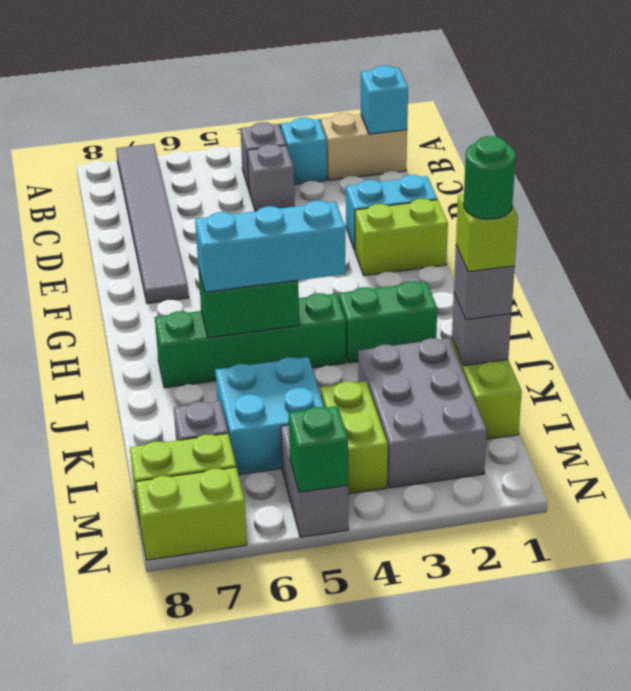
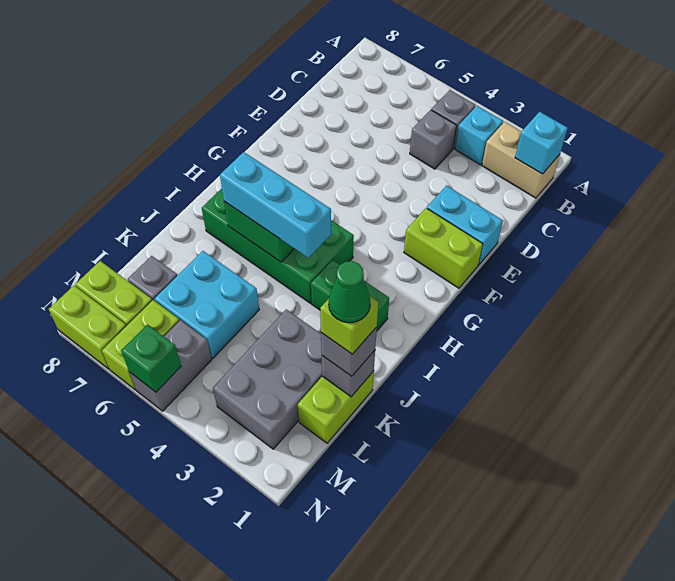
grey tile A7:F7 level 1 -> none
green brick I4:I7 level 1 -> green brick H4:I7 level 1
green round brick K1 level 5 -> green cone K1 level 5
lime brick L4:M4 level 1 -> lime brick M6:N6 level 1

